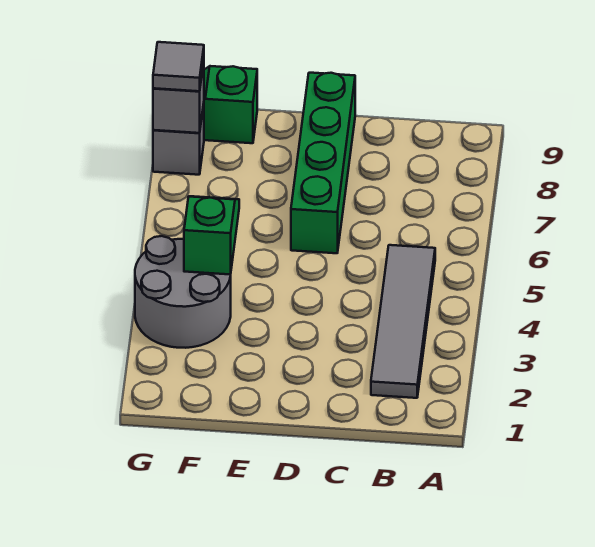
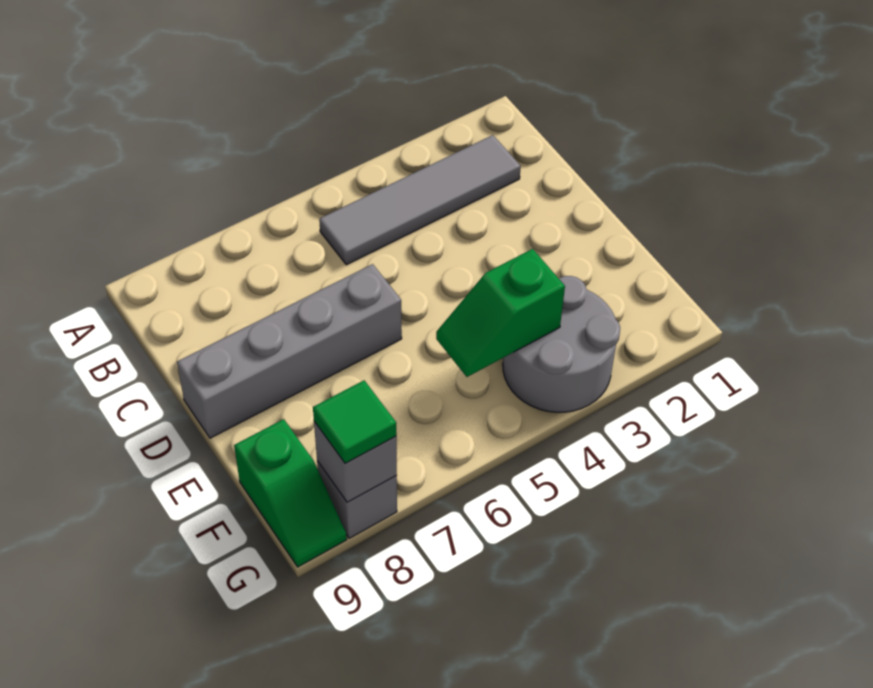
green brick D6:D9 level 1 -> grey brick D6:D9 level 1
grey tile G8 level 3 -> green tile G8 level 3

